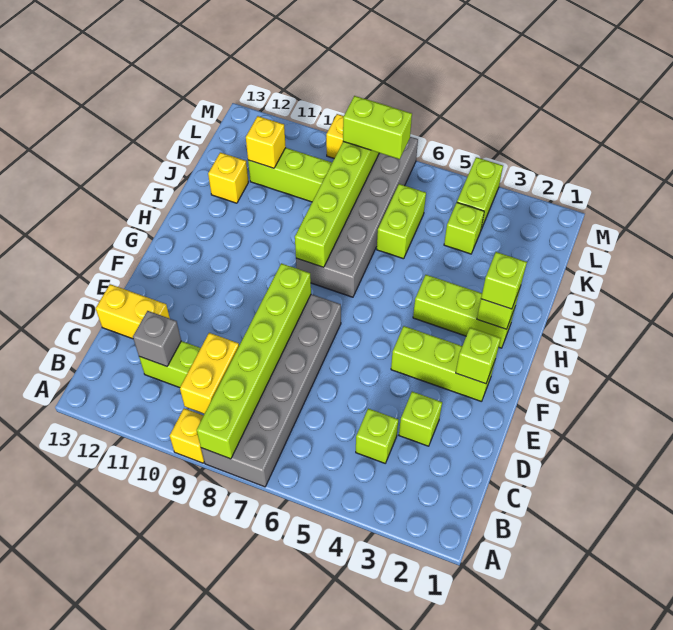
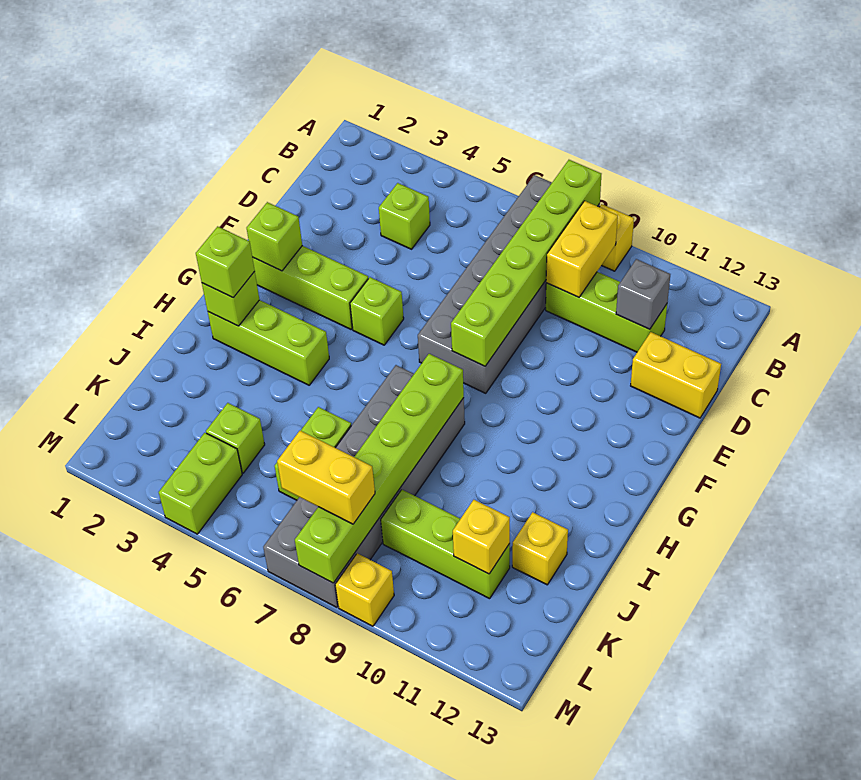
lime brick D3 level 1 -> lime brick F5 level 1
lime brick L7:L8 level 3 -> yellow brick L7:L8 level 3

